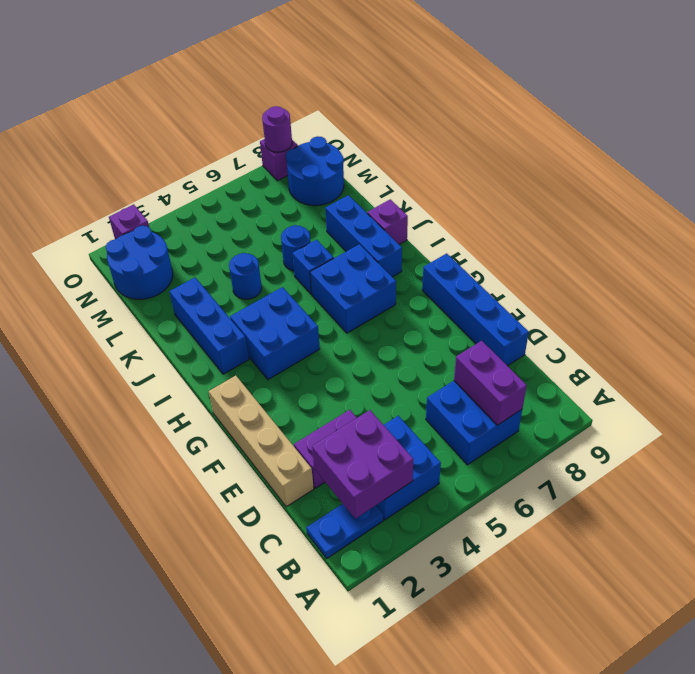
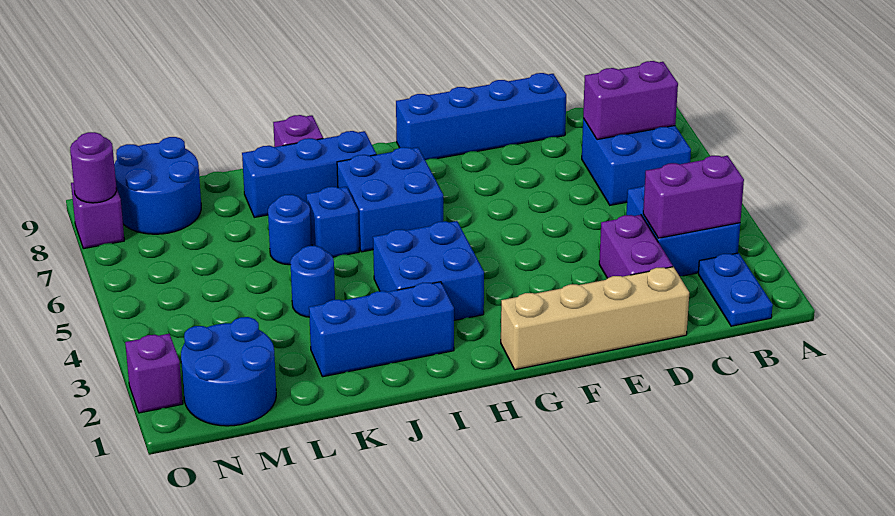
purple brick B2:C3 level 2 -> purple brick B3:C3 level 2

